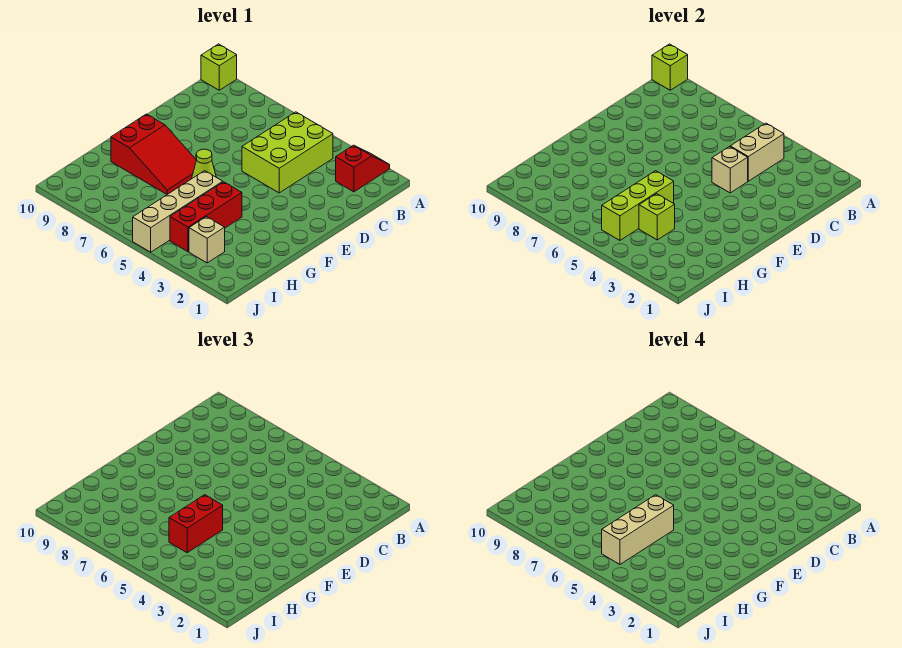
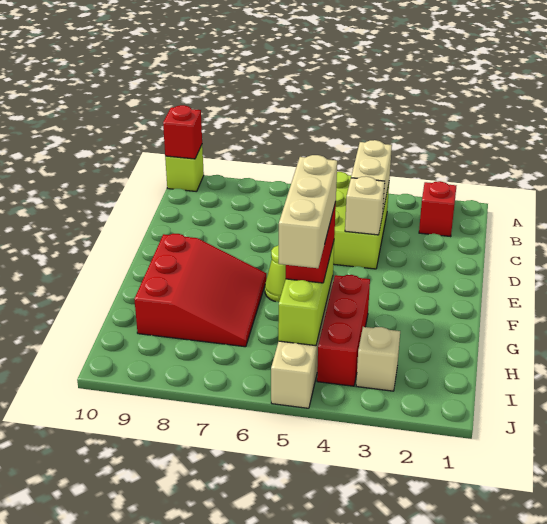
lime brick A10 level 2 -> red brick A10 level 2
red slope F7:G9 level 1 top 9 -> red slope F7:H9 level 1 top 9
lime brick H4 level 2 -> none

